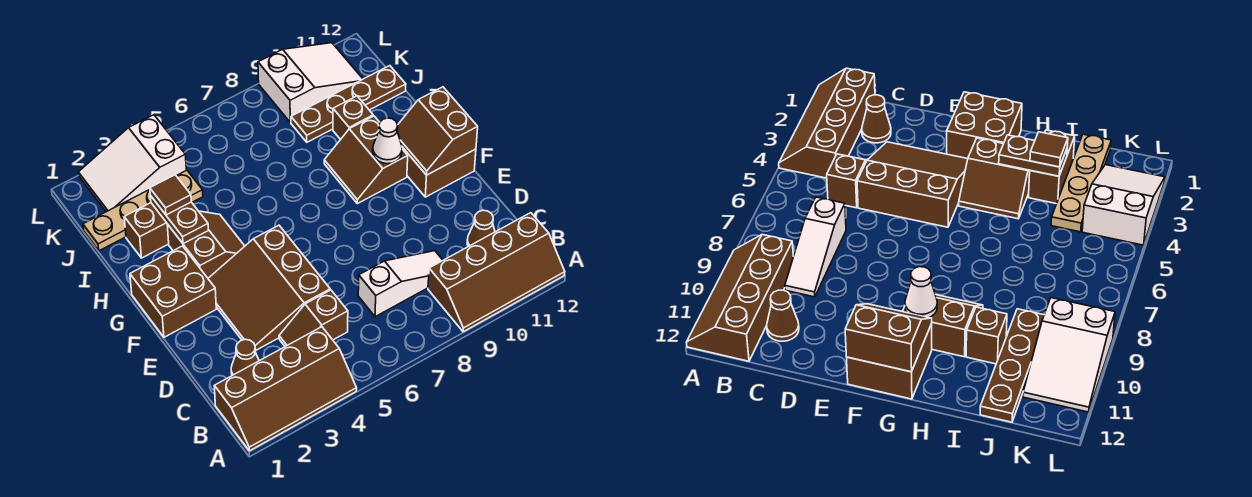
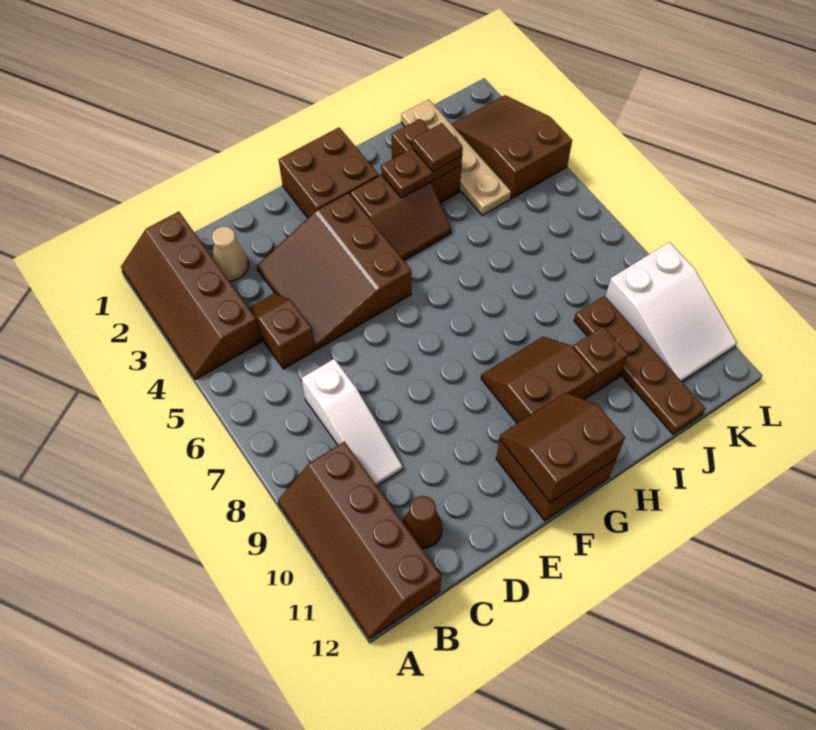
brown cone C2 level 1 -> tan cone C2 level 1
brown slope D3:F5 level 1 top 5 -> brown slope D3:F5 level 1 top F
white cone G10 level 2 -> none
white slope K2:L4 level 1 top 4 -> brown slope K2:L4 level 1 top 4

